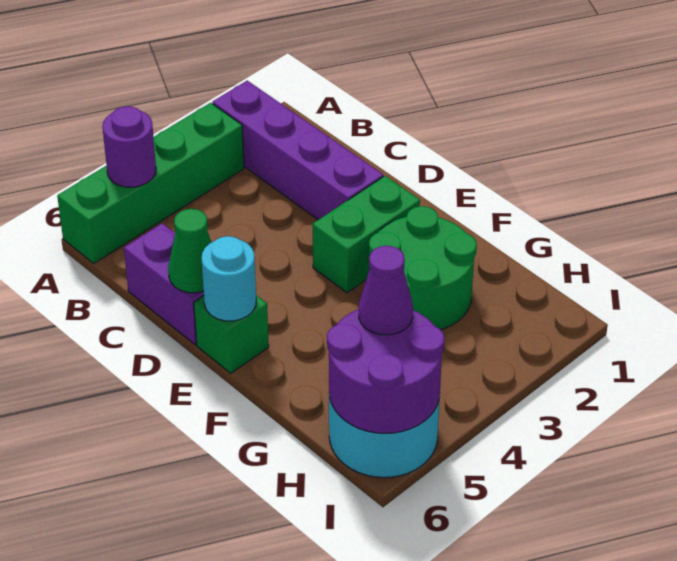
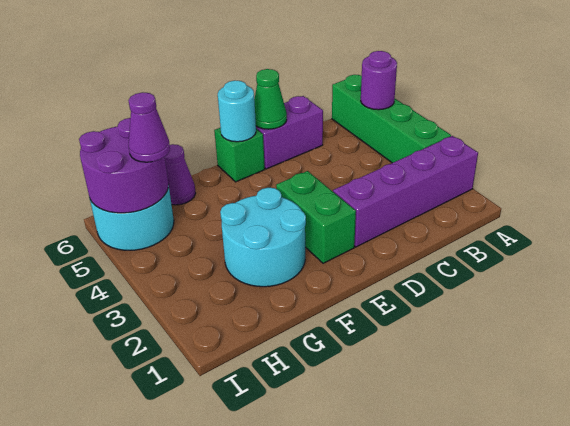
green round brick F2:G3 level 1 -> cyan round brick F2:G3 level 1
none -> purple cone G6 level 1

